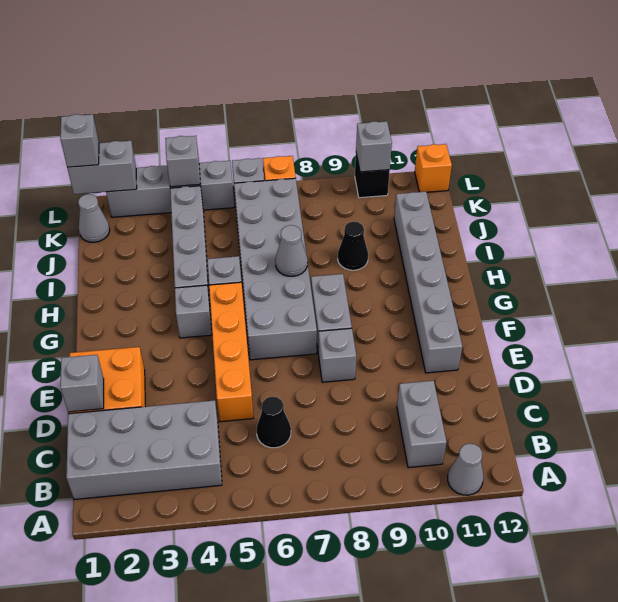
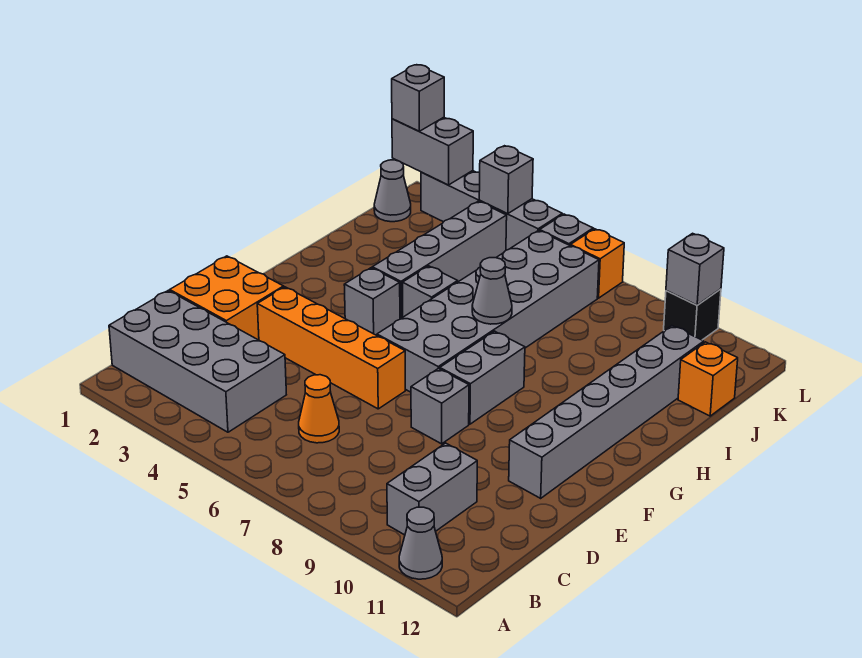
black cone C6 level 1 -> orange cone C6 level 1
grey brick D1 level 2 -> none
orange brick D5:G5 level 1 -> orange brick E3:E6 level 1
black cone I9 level 1 -> none
orange brick L12 level 1 -> orange brick J12 level 1

